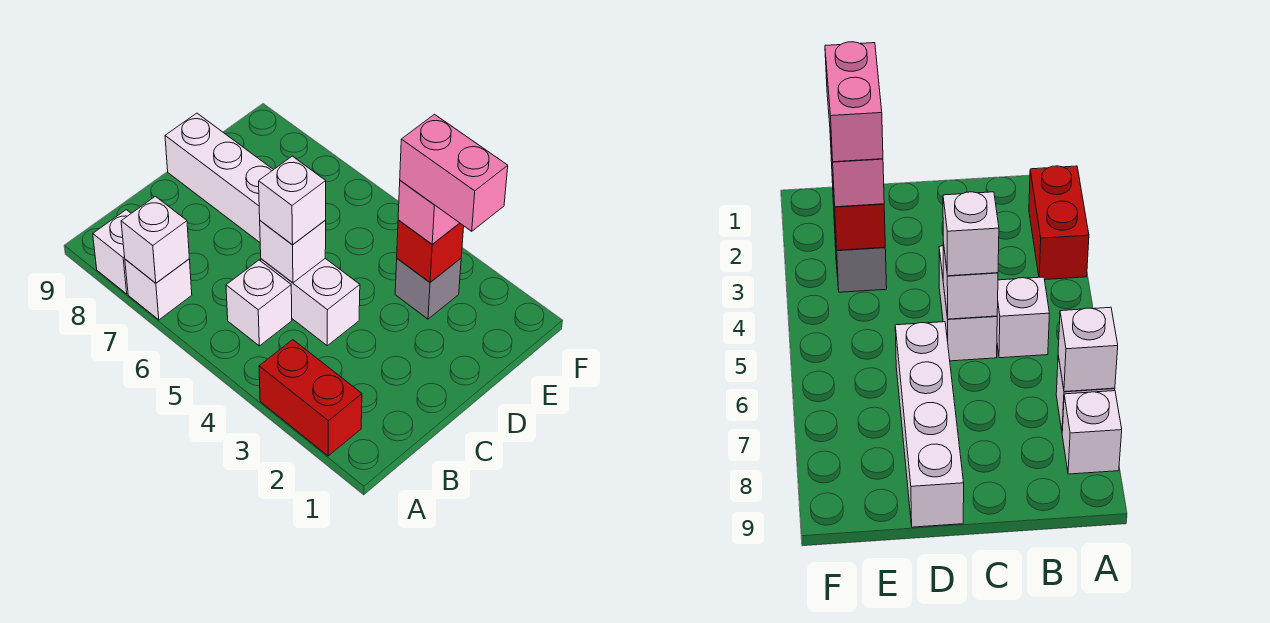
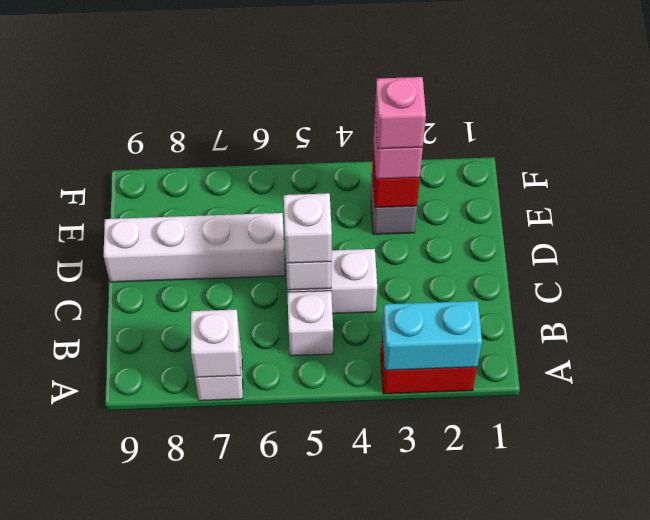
none -> cyan brick A2:A3 level 2
white brick A8 level 1 -> none
pink brick E2:E3 level 4 -> pink brick E3 level 4

